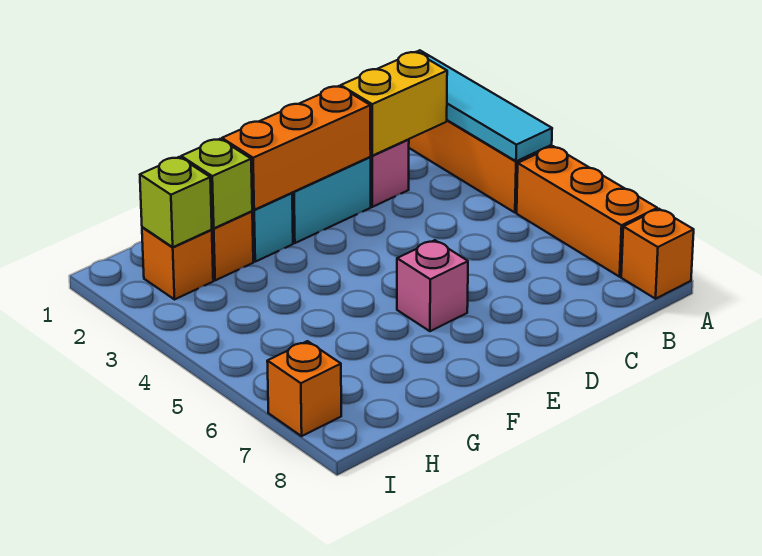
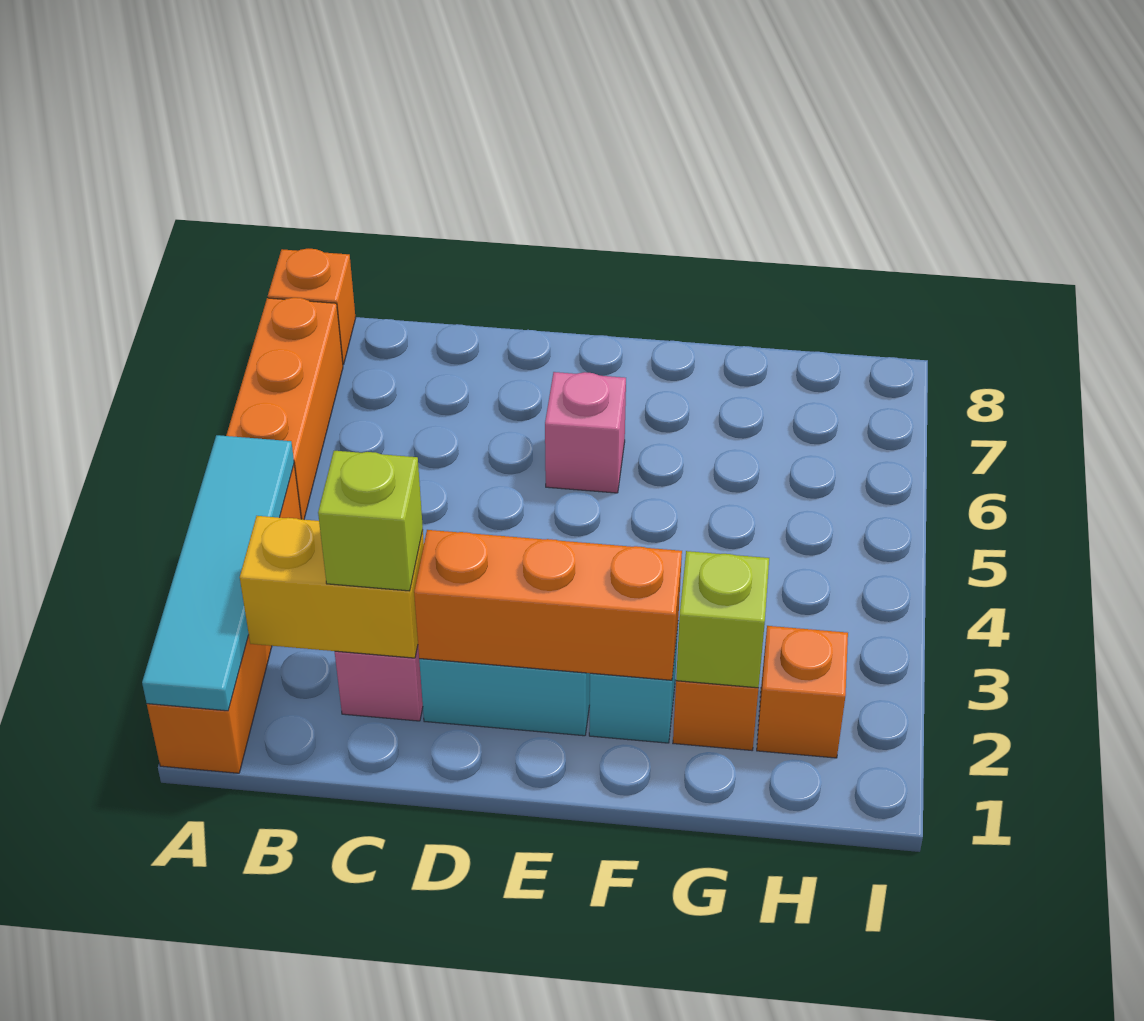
lime brick H2 level 2 -> lime brick C2 level 3
orange brick I7 level 1 -> none

